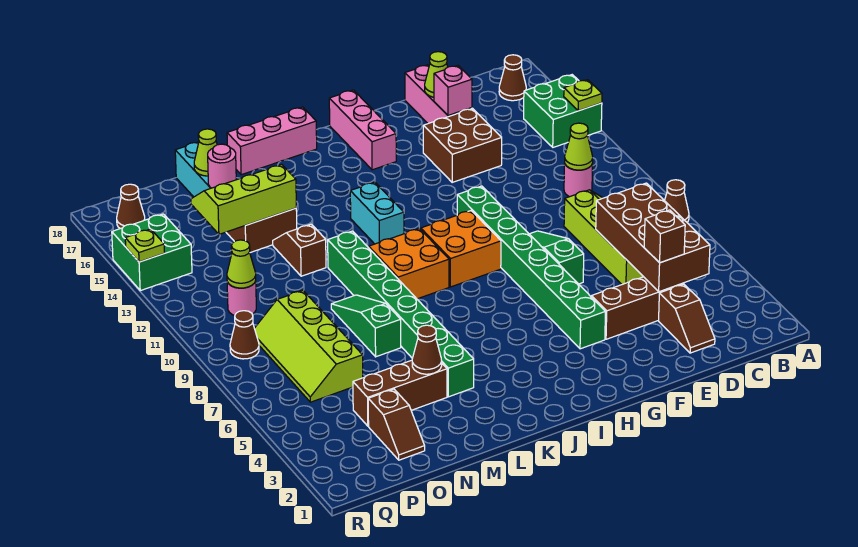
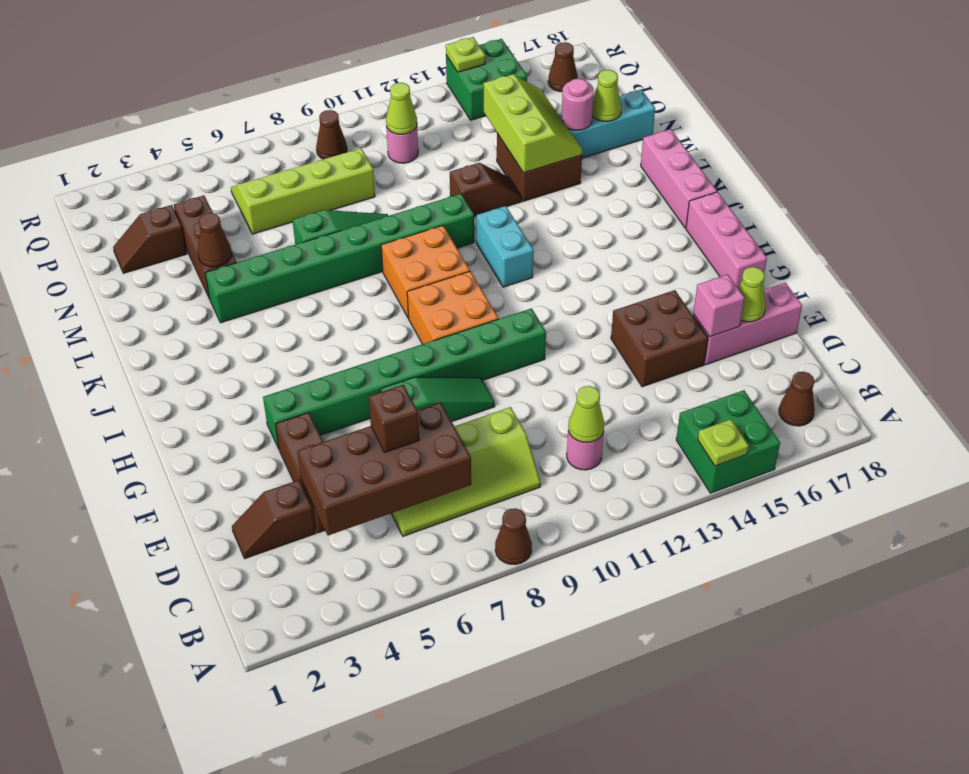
brown brick D4 level 3 -> brown brick D6 level 3
pink brick H16:H18 level 1 -> pink brick G18:I18 level 1
cyan brick J12:J13 level 1 -> cyan brick J12:K12 level 1

